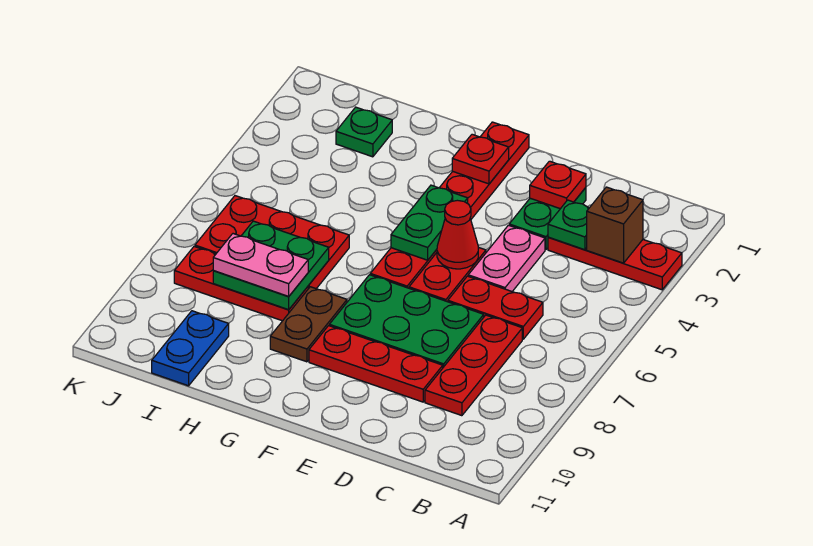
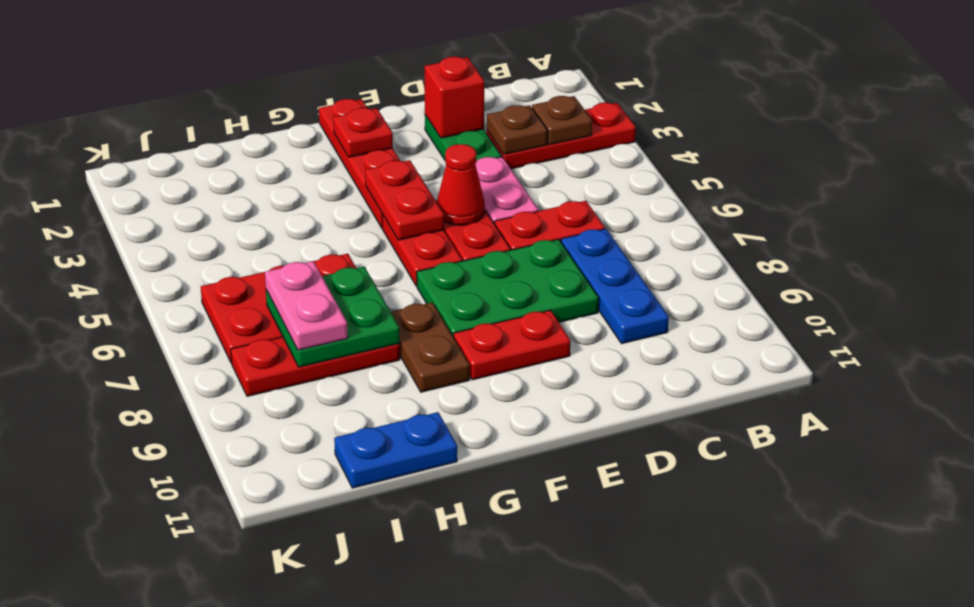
brown brick B3 level 2 -> brown plate B3 level 2
green plate C3 level 2 -> brown plate C3 level 2
red plate C7:C9 level 1 -> blue plate C7:C9 level 1
red plate D2 level 2 -> red brick D2 level 2
red plate D9:F9 level 1 -> red plate E9:F9 level 1
green plate F4:F5 level 2 -> red plate F4:F5 level 2
pink plate H8:I8 level 3 -> pink plate I7:I8 level 3
green plate I2 level 1 -> none
blue plate I10:I11 level 1 -> blue plate H11:I11 level 1

